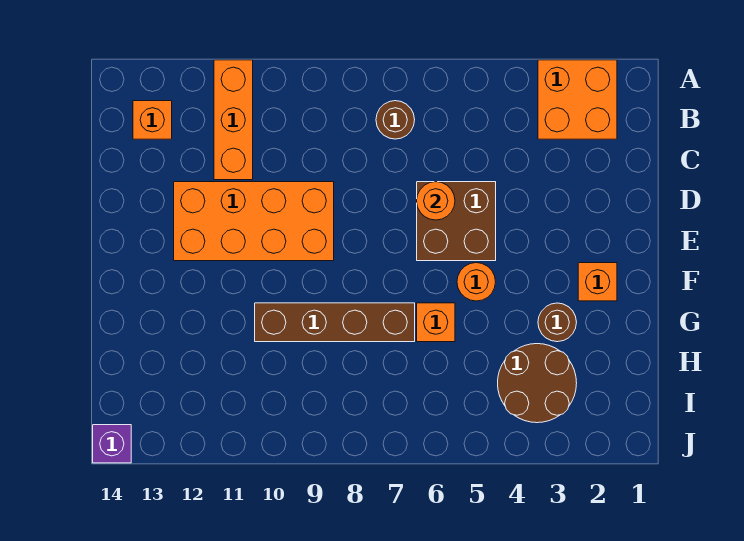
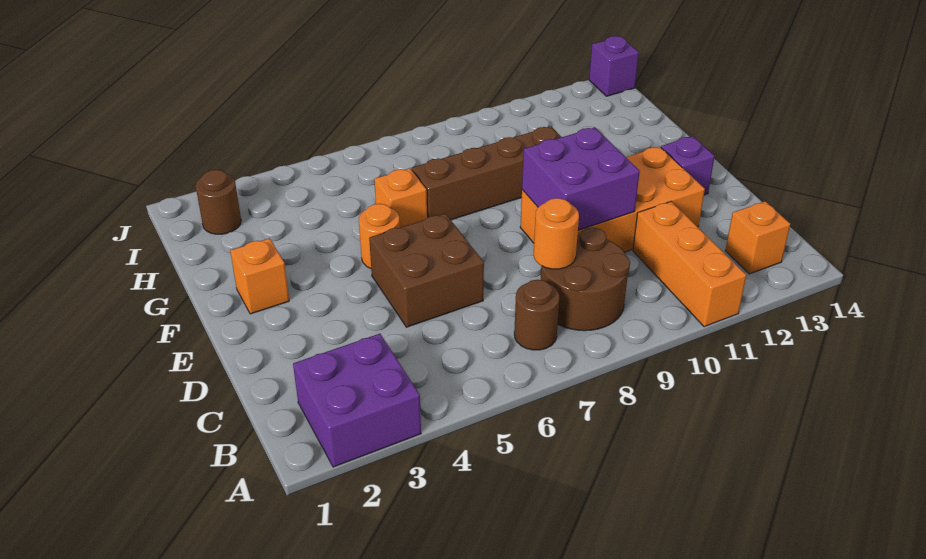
orange brick A2:B3 level 1 -> purple brick A2:B3 level 1
orange round brick D6 level 2 -> orange round brick C8 level 2
none -> purple brick D9:E10 level 2
none -> purple brick E13 level 1
brown round brick G3 level 1 -> brown round brick I2 level 1
brown round brick H3:I4 level 1 -> brown round brick B8:C9 level 1

